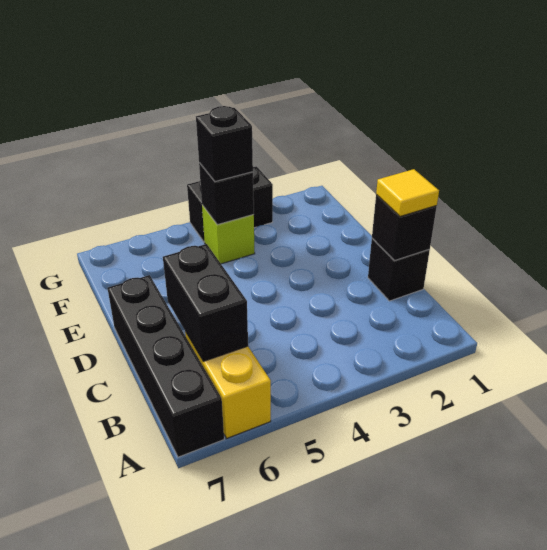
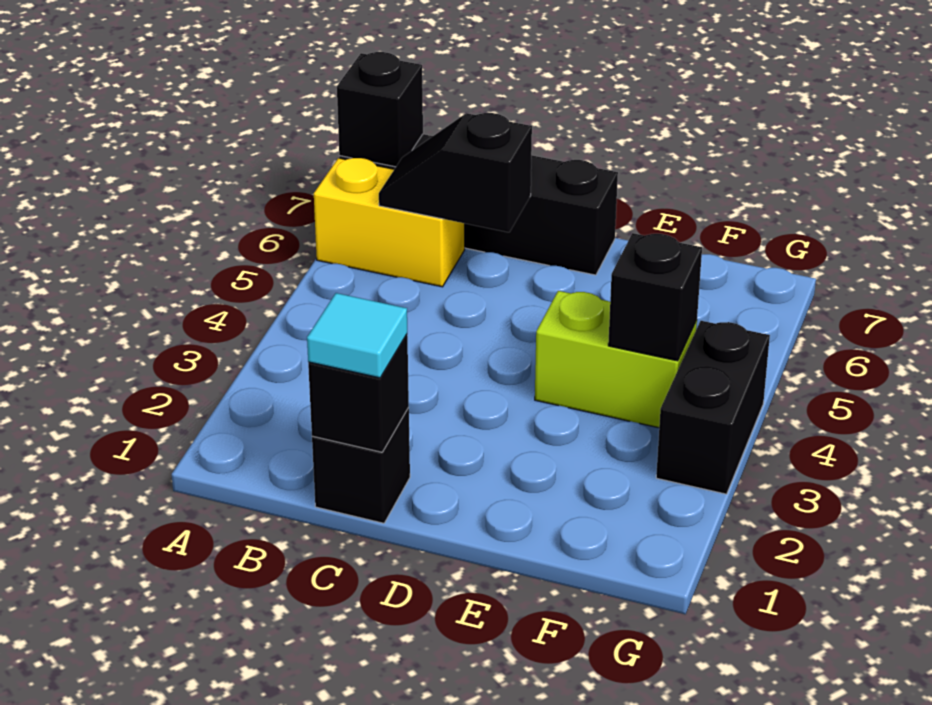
black brick B6:C6 level 2 -> black slope B6:C6 level 2 top C
yellow tile C1 level 3 -> cyan tile C1 level 3
lime brick F4 level 1 -> lime brick E4:F4 level 1
black brick F4 level 3 -> black brick A7 level 2

